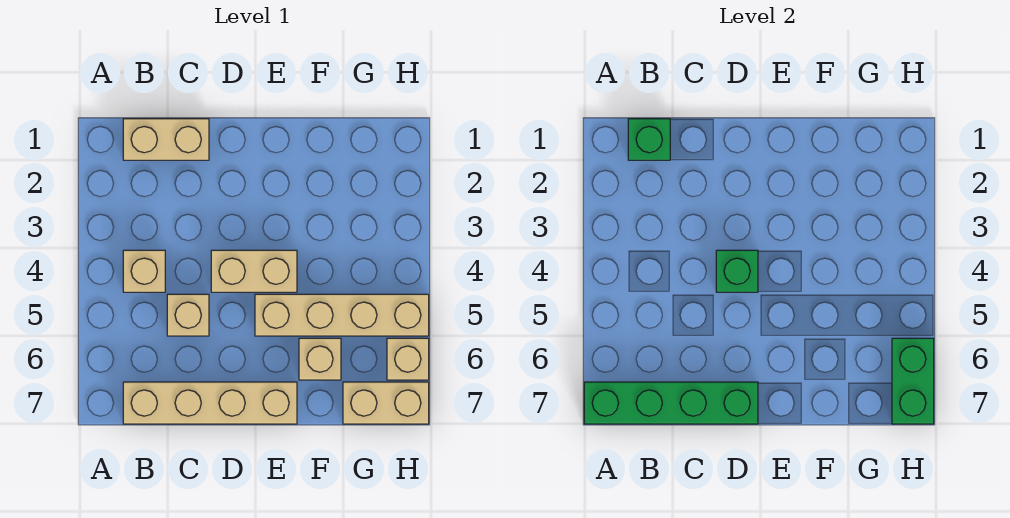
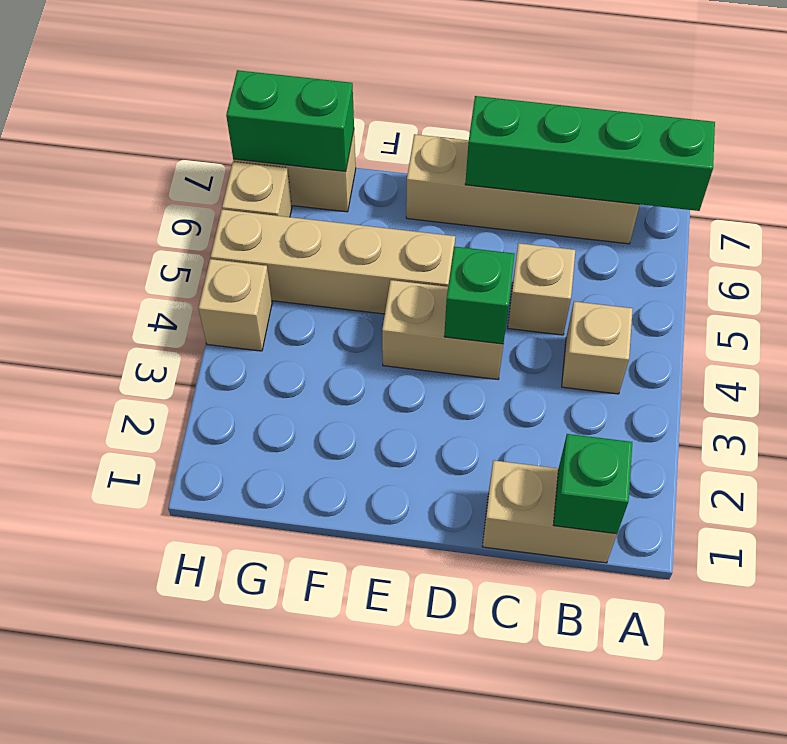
tan brick F6 level 1 -> tan brick H4 level 1
green brick H6:H7 level 2 -> green brick G7:H7 level 2

